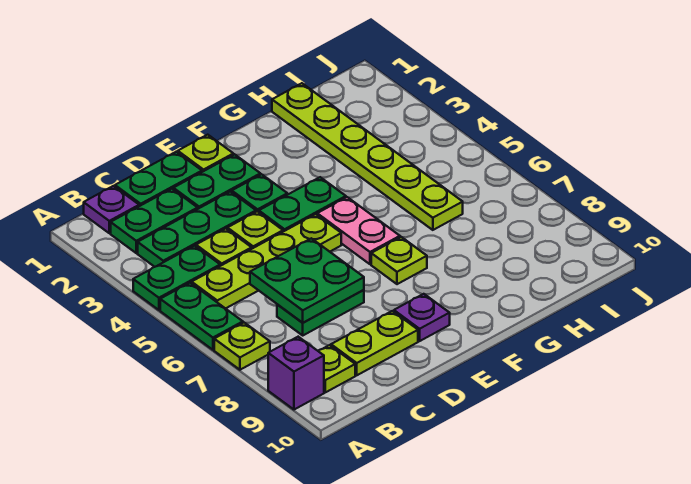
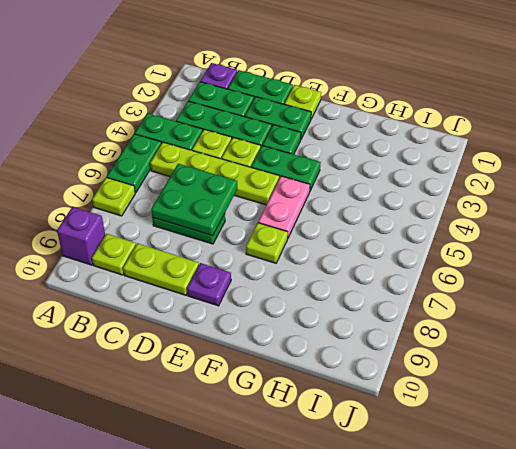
lime plate H1:H6 level 1 -> none

